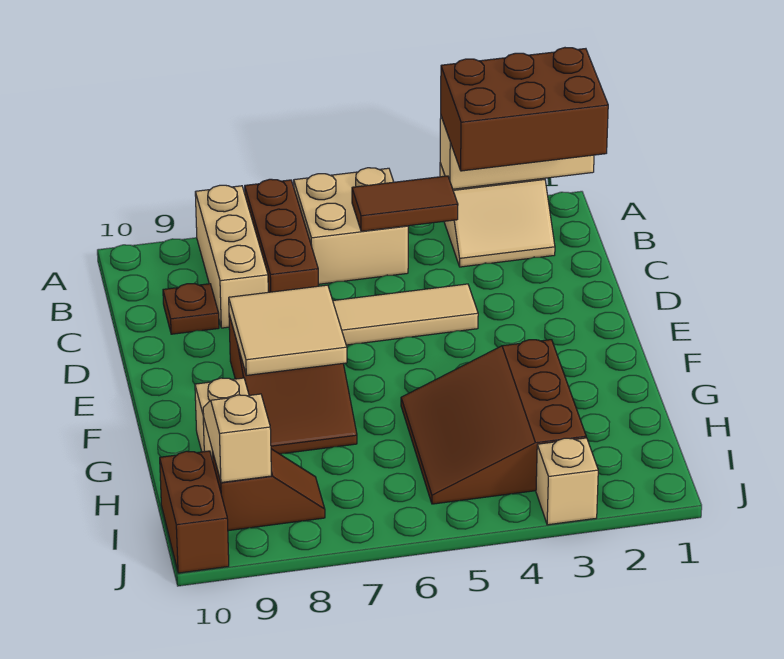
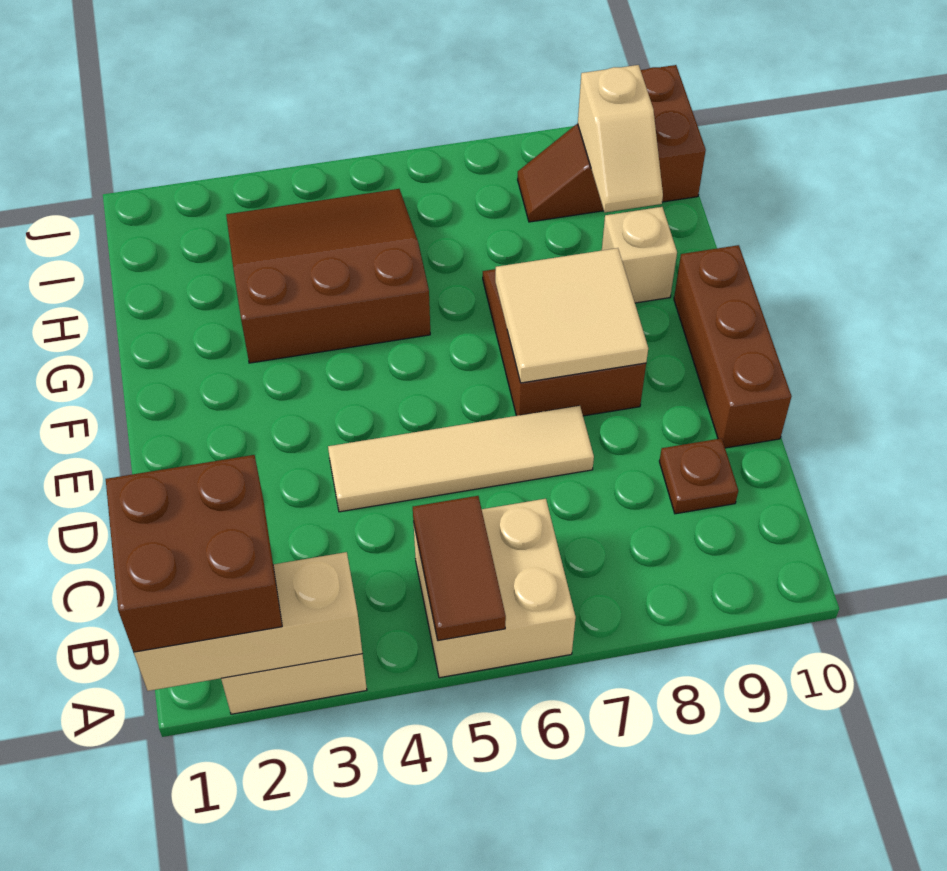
brown brick A1:B3 level 3 -> brown brick A1:B2 level 3
brown brick A7:C7 level 1 -> brown brick D10:F10 level 1
tan brick A8:C8 level 1 -> none
brown tile B4:B5 level 2 -> brown tile A5:B5 level 2
brown slope G3:I5 level 1 top 3 -> brown slope G3:I5 level 1 top G
tan brick J3 level 1 -> none

